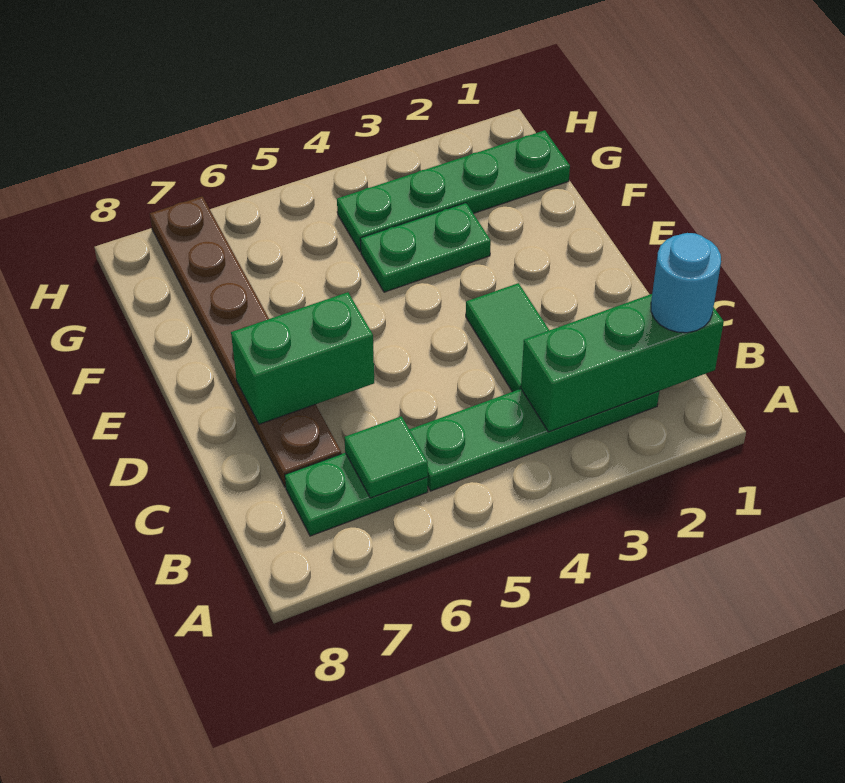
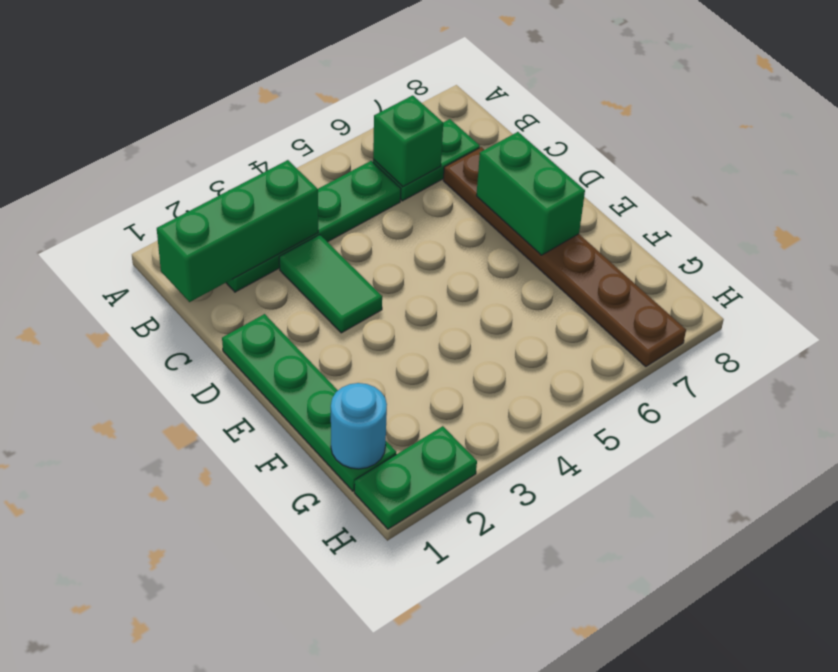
cyan round brick B1 level 3 -> cyan round brick G1 level 2
green tile B6 level 2 -> green brick B6 level 2
green brick D6:D7 level 2 -> green brick D7:E7 level 2
green plate F3:F4 level 1 -> green plate H1:H2 level 1
green plate G1:G4 level 1 -> green plate D1:G1 level 1

